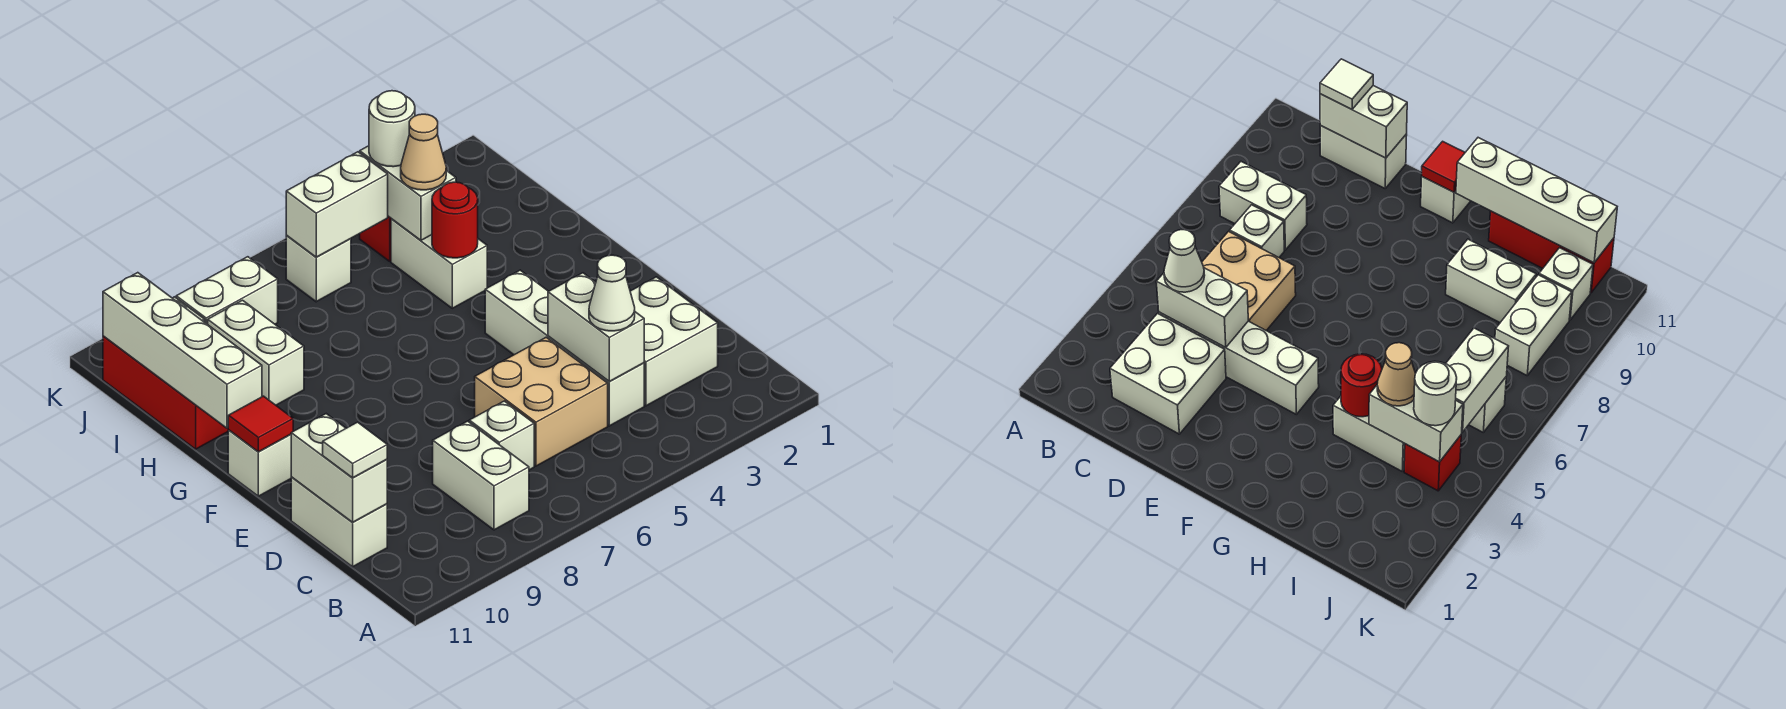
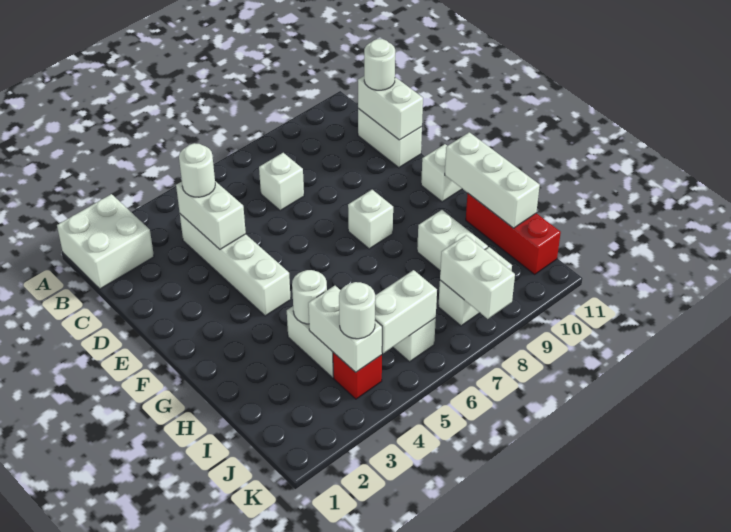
white brick B8:C8 level 1 -> white brick J8:K8 level 2
white brick C2:D3 level 1 -> white brick A1:B2 level 1
white cone C4 level 3 -> white round brick C4 level 3
tan brick C5:D6 level 1 -> none
white tile C11 level 3 -> white round brick C11 level 3
red tile F11 level 2 -> none
white brick G11:J11 level 2 -> white brick G11:I11 level 2
red round brick H4 level 2 -> white round brick H4 level 2
tan cone I4 level 3 -> none
white brick J10 level 1 -> white brick F8 level 1

